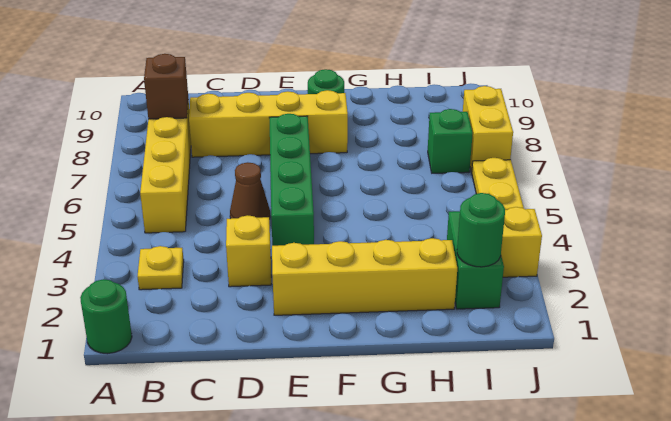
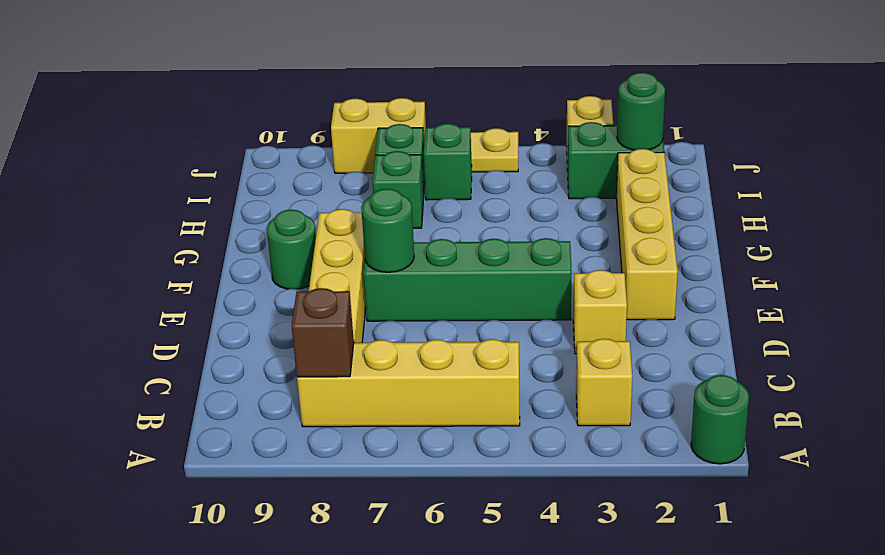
yellow plate B3 level 1 -> yellow brick B3 level 1
brown cone D5 level 1 -> none
none -> green round brick E7 level 2
none -> green brick H7 level 1
none -> green brick I6 level 1

